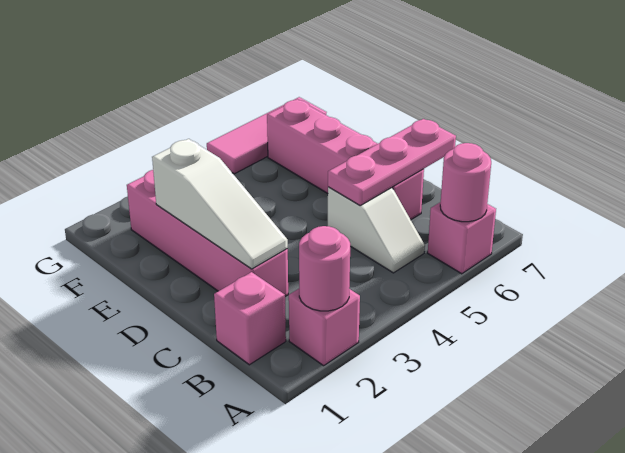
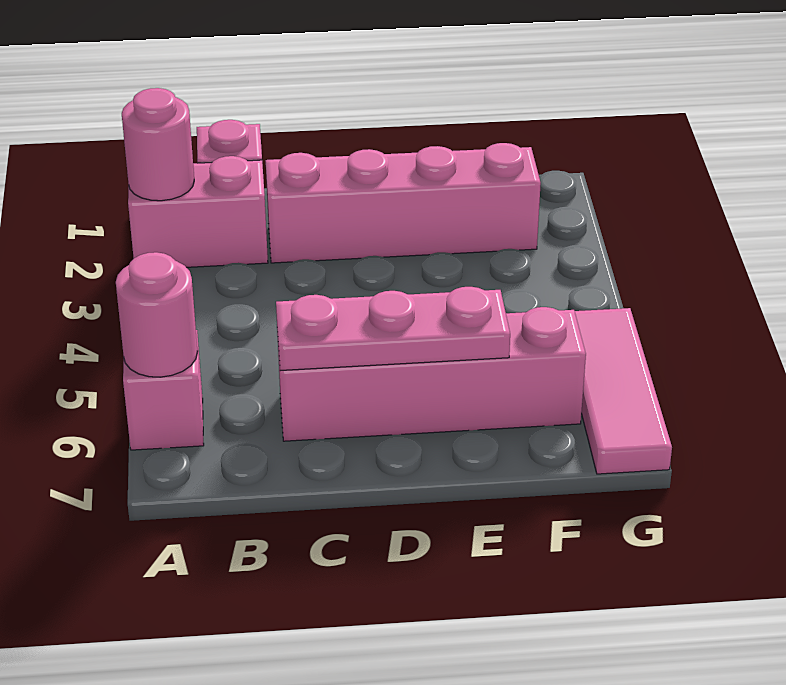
pink brick A2 level 1 -> pink brick A2:B2 level 1
white slope B5:C5 level 1 top C -> none
white slope C2:E2 level 2 top E -> none
pink plate C5:C7 level 2 -> pink plate C6:E6 level 2

